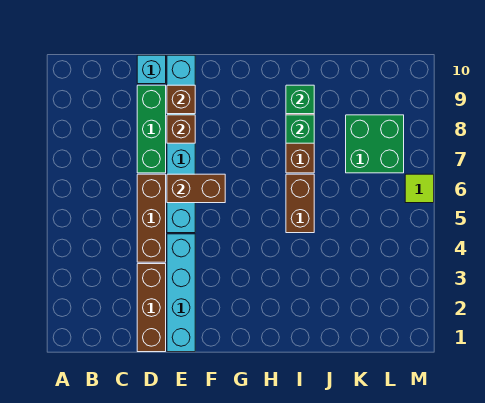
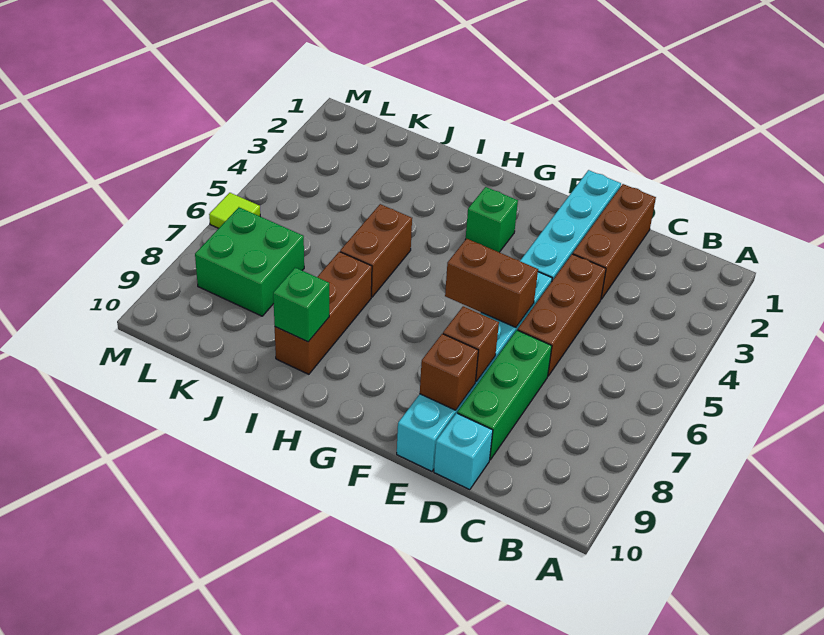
green brick I8 level 2 -> green brick G3 level 1

